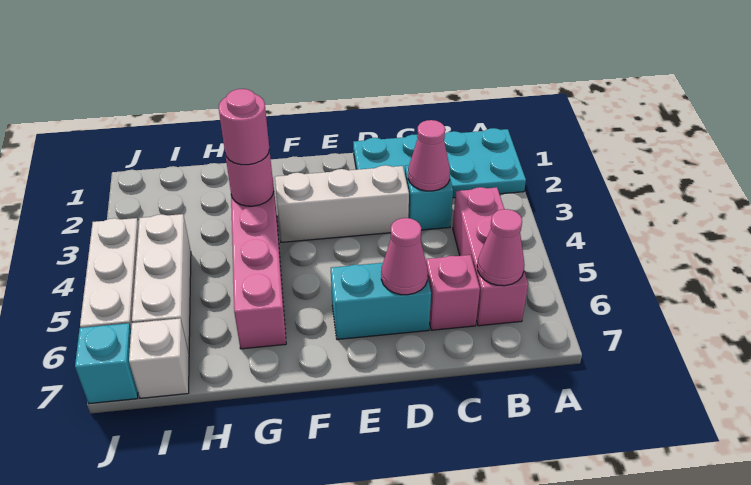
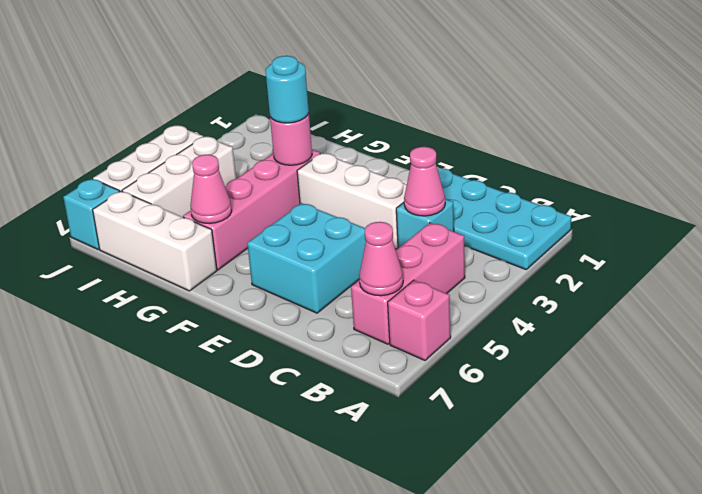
pink brick C6 level 1 -> pink brick A6 level 1
cyan brick D6:E6 level 1 -> cyan brick D5:E6 level 1
pink cone D6 level 2 -> pink cone G6 level 2
pink round brick G3 level 3 -> cyan round brick G3 level 3
white brick I7 level 1 -> white brick G7:I7 level 1

